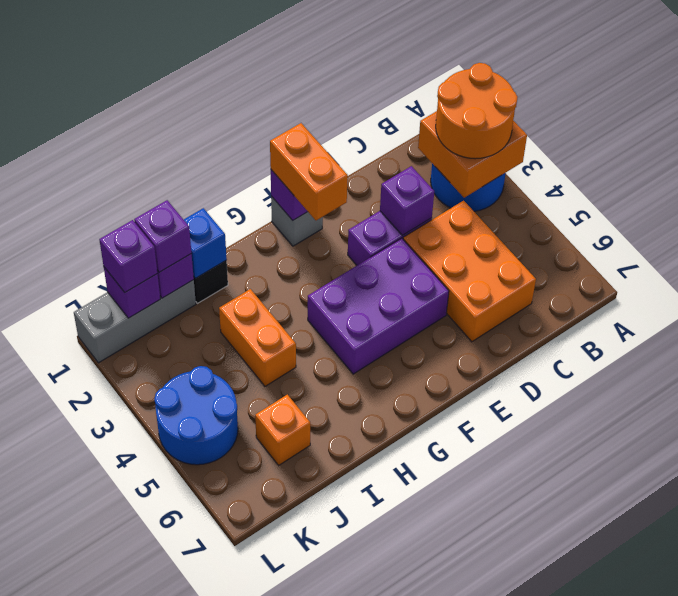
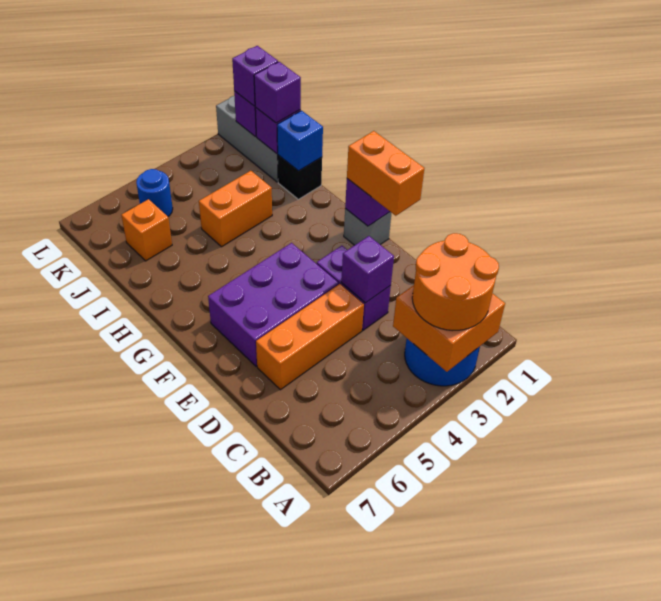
orange brick C4:D6 level 1 -> orange brick D4:D6 level 1
purple brick E4:G5 level 1 -> purple brick E4:F6 level 1
orange brick F1:F2 level 3 -> orange brick E1:F1 level 3
blue round brick K4:L5 level 1 -> blue round brick K5 level 1

